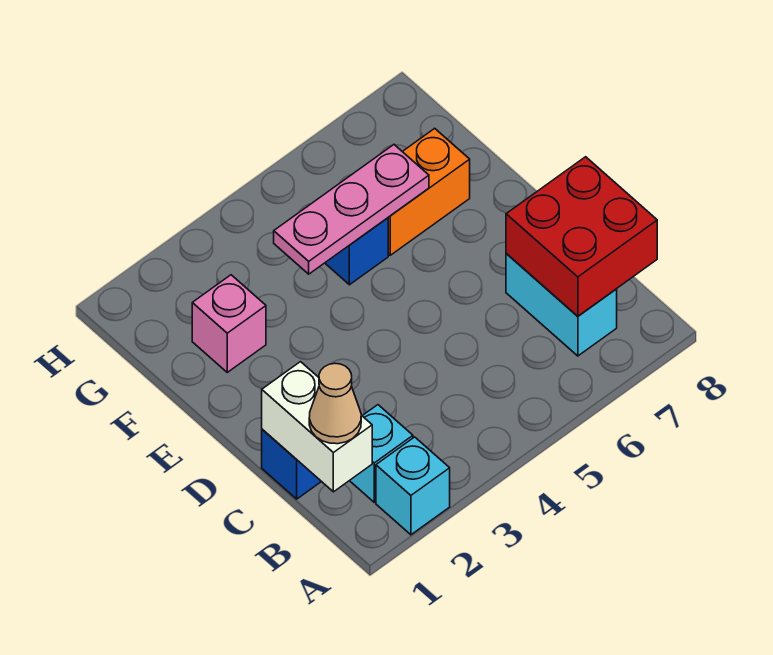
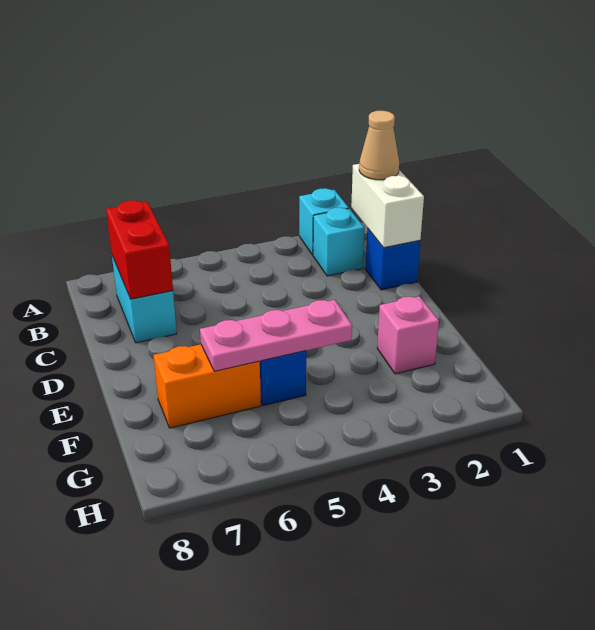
red brick B7:C8 level 2 -> red brick B7:C7 level 2

